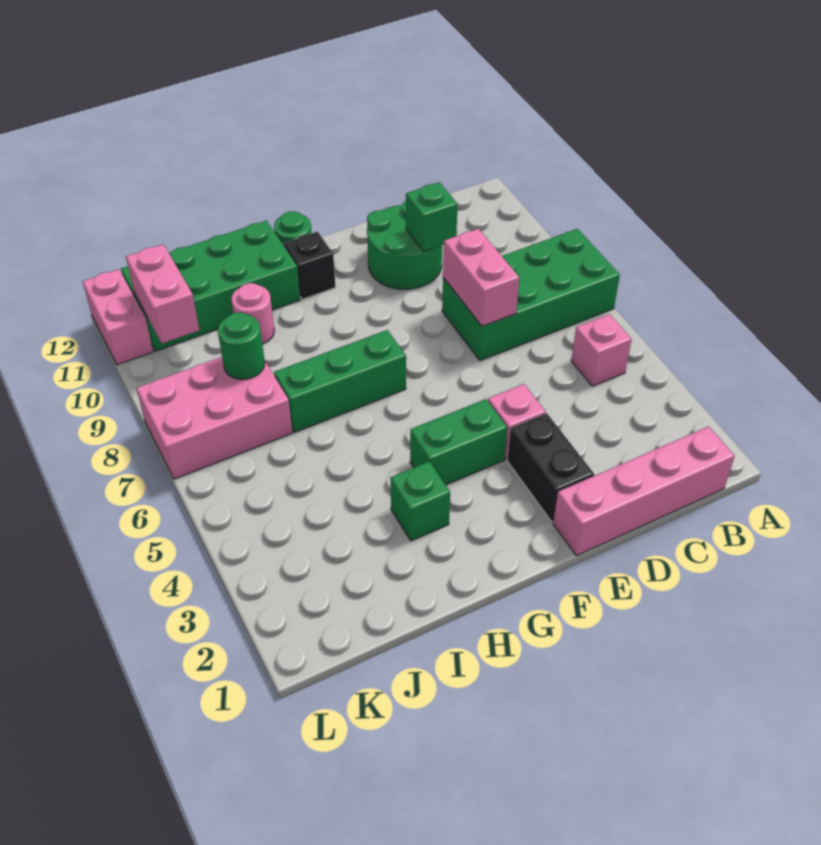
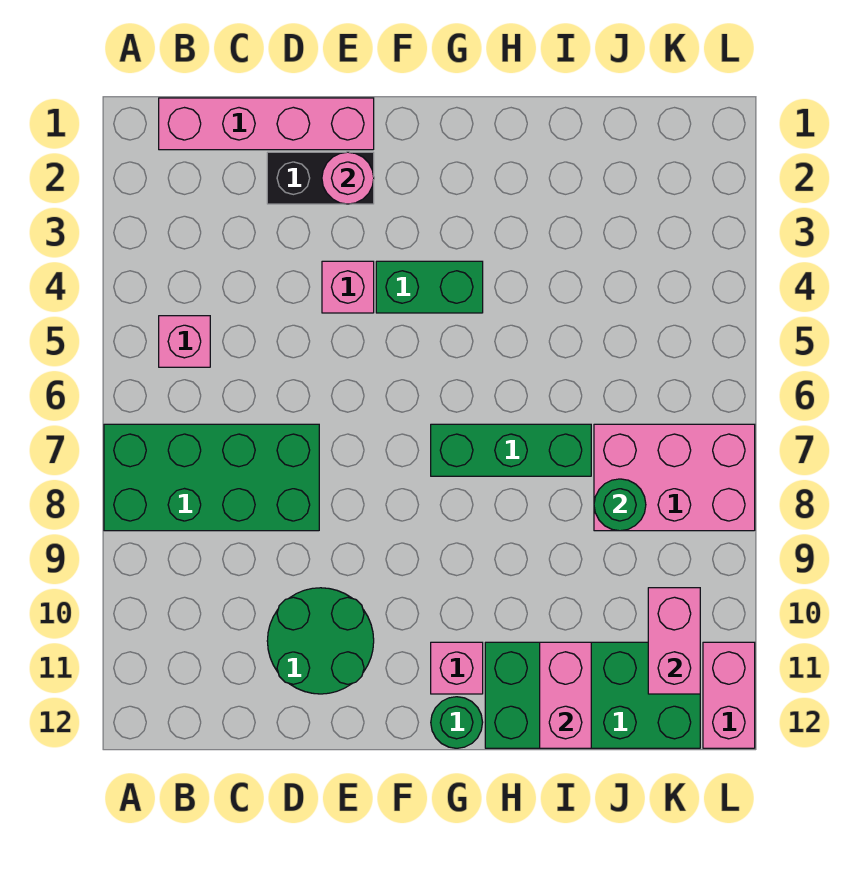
pink brick D7:D8 level 2 -> pink brick I11:I12 level 2
green brick D10 level 2 -> none
black brick E2:E3 level 1 -> black brick D2:E2 level 1
black brick G11 level 1 -> pink brick G11 level 1
green brick H3 level 1 -> none
pink round brick I10 level 1 -> pink round brick E2 level 2

